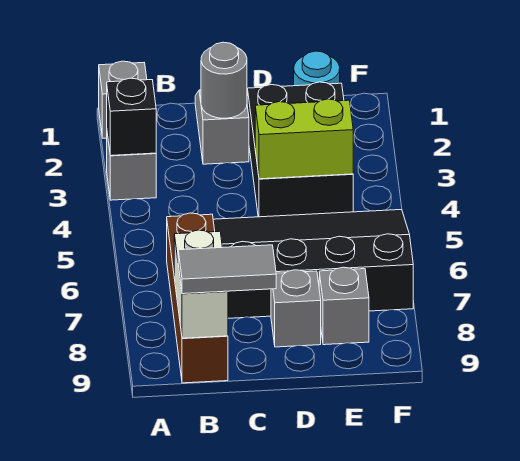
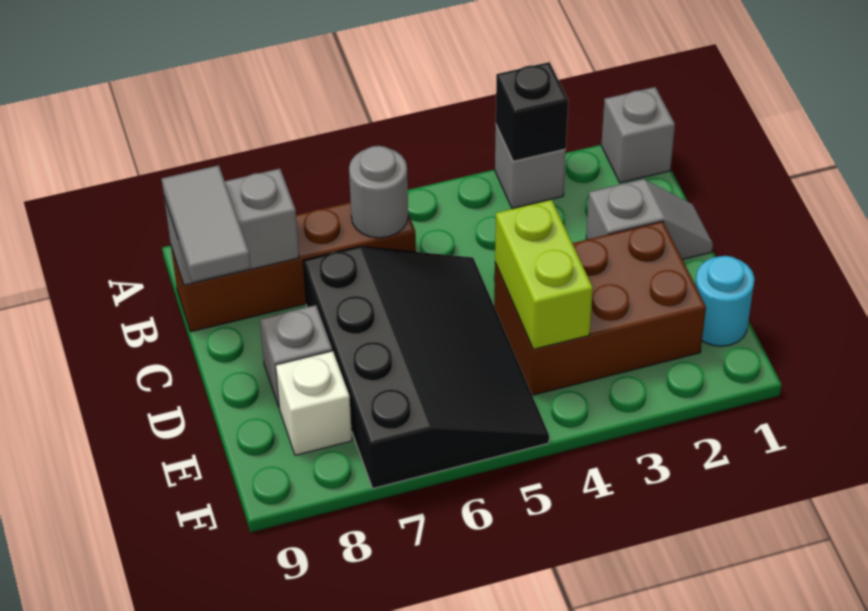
white brick B8:B9 level 2 -> grey brick B8:B9 level 2
grey round brick C2 level 2 -> grey round brick B6 level 2
black brick D2:E4 level 1 -> brown brick D2:E4 level 1
grey brick E8 level 1 -> white brick E8 level 1

